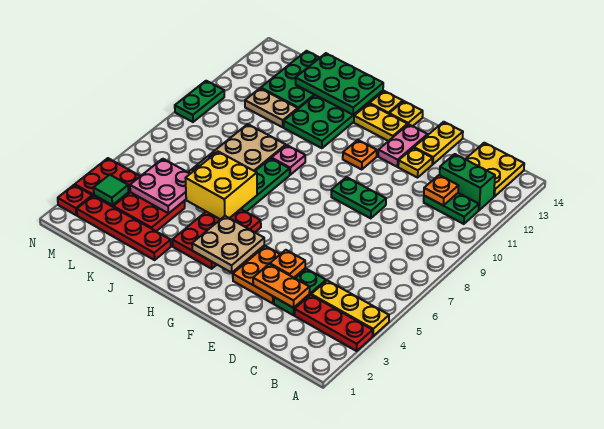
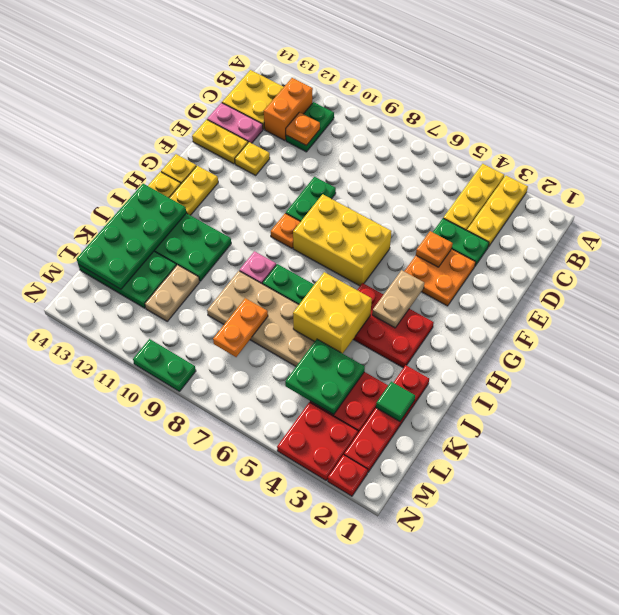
red plate A3:C3 level 1 -> yellow plate A3:C3 level 1
green brick B12:C12 level 1 -> orange brick B12:C12 level 1
orange plate D3:E3 level 2 -> orange plate K8:L8 level 2
none -> yellow brick F6:G8 level 1
pink plate F12:F13 level 1 -> pink plate D13:D14 level 1
tan plate G3:H4 level 2 -> tan plate G4:H4 level 2
orange plate G11 level 1 -> orange plate G9 level 1
green plate I13:K14 level 2 -> green plate I13:L14 level 2
pink plate K4:L5 level 2 -> green plate K4:L5 level 2
green tile M3 level 2 -> green tile K2 level 2

